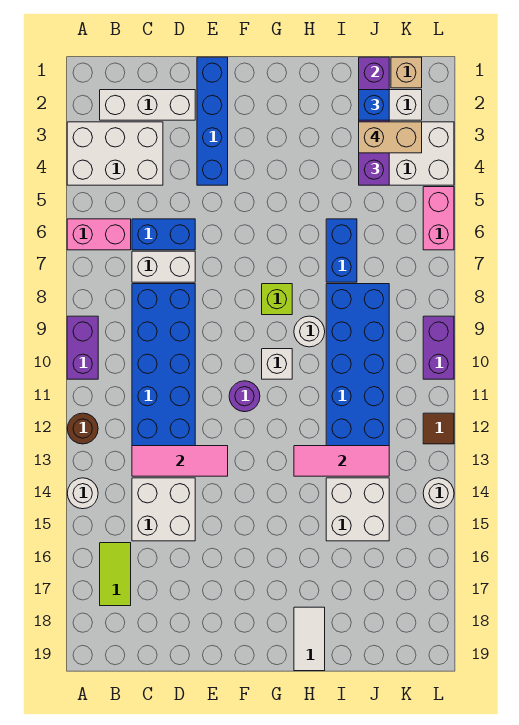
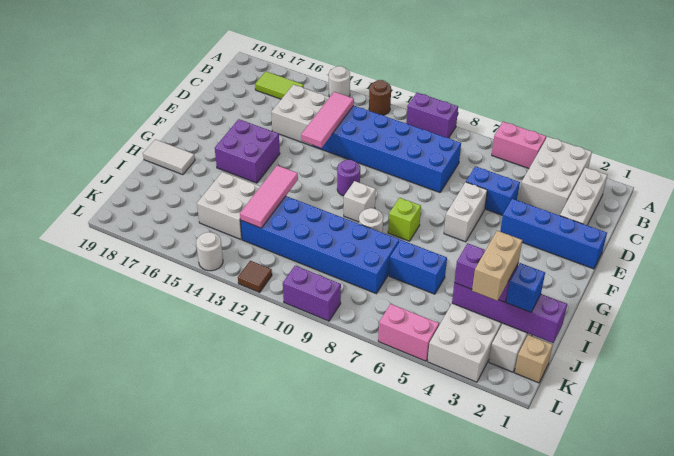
pink brick A6:B6 level 1 -> pink brick A5:A6 level 1
blue brick C6:D6 level 1 -> blue brick D5:D6 level 1
white brick C7:D7 level 1 -> white brick E6:F6 level 1
none -> purple brick F15:G16 level 1

